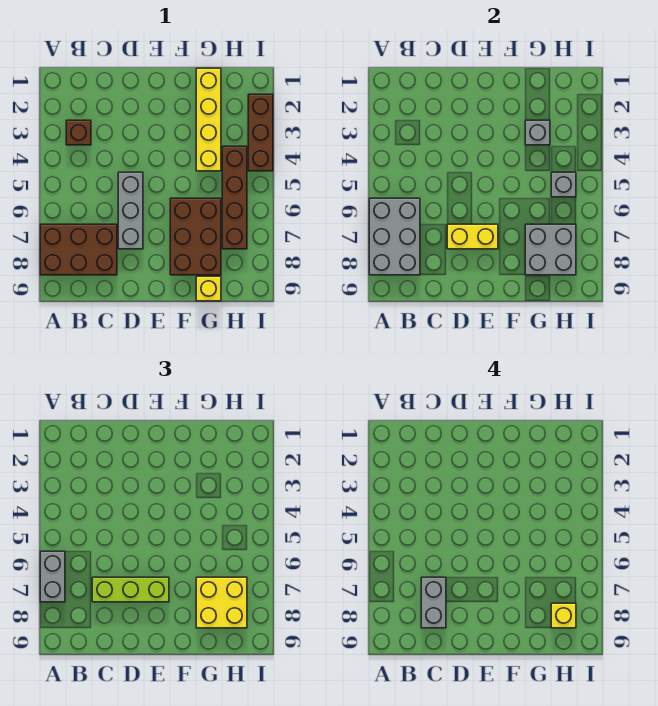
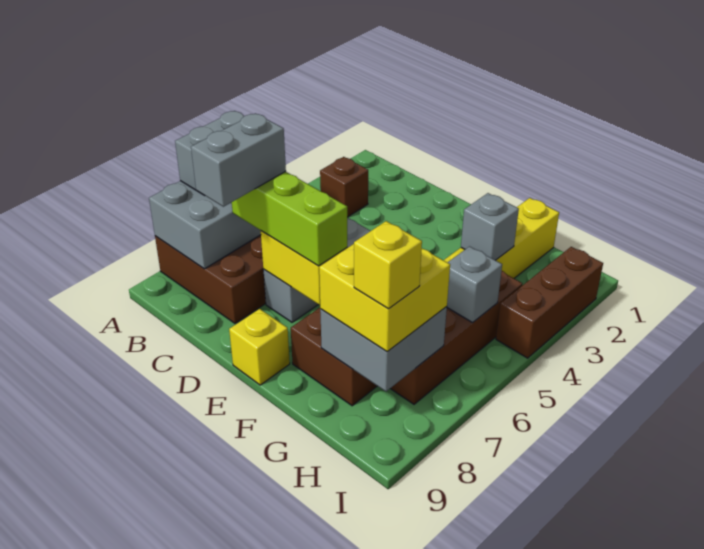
yellow brick G9 level 1 -> yellow brick E9 level 1

